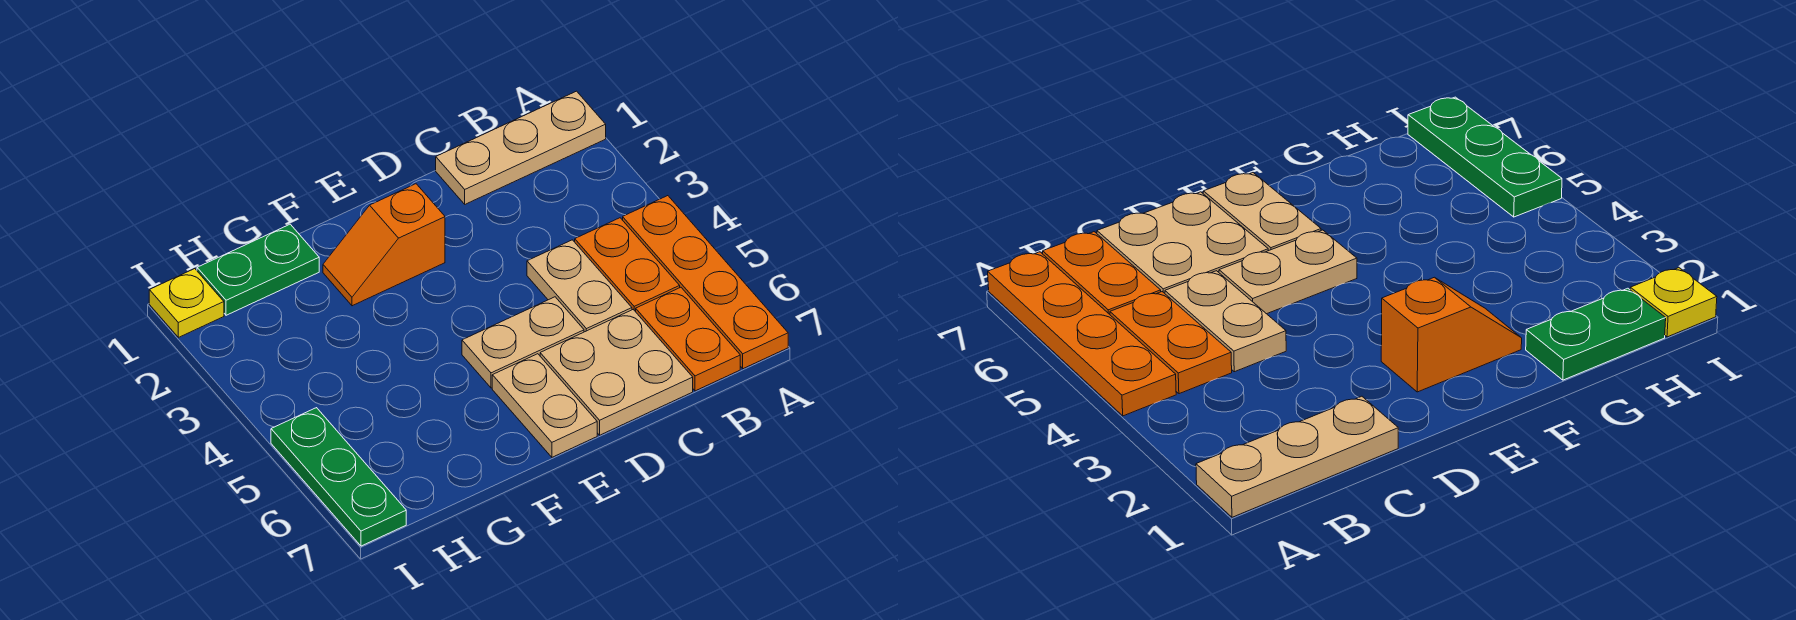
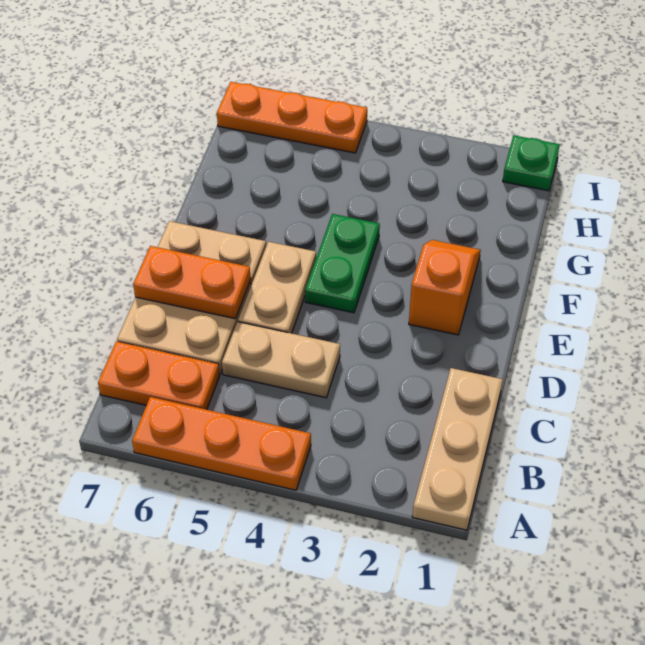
orange plate A4:A7 level 1 -> orange plate A4:A6 level 1
orange plate B4:B5 level 1 -> orange plate D6:D7 level 2
green plate G1:H1 level 1 -> green plate E4:F4 level 1
yellow plate I1 level 1 -> green plate I1 level 1
green plate I5:I7 level 1 -> orange plate I5:I7 level 1

